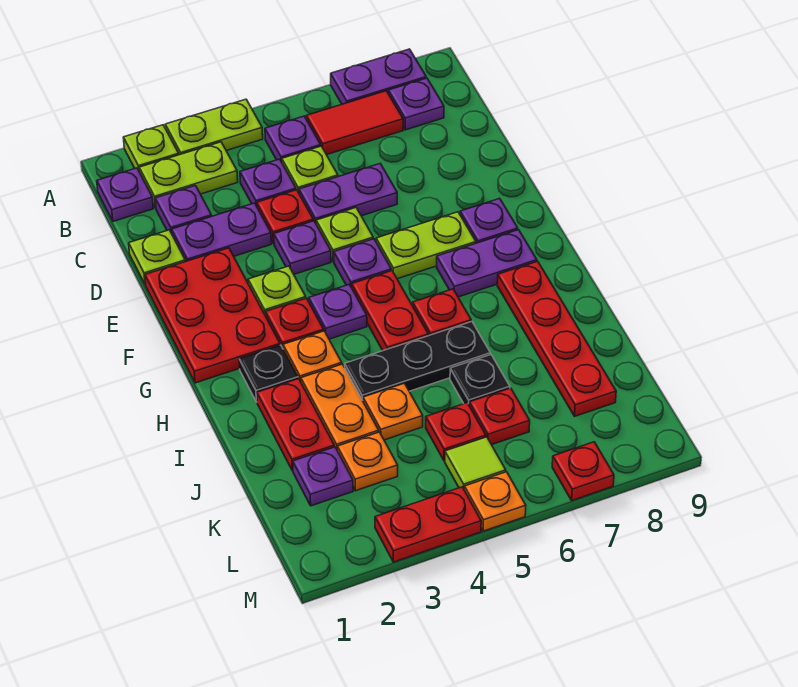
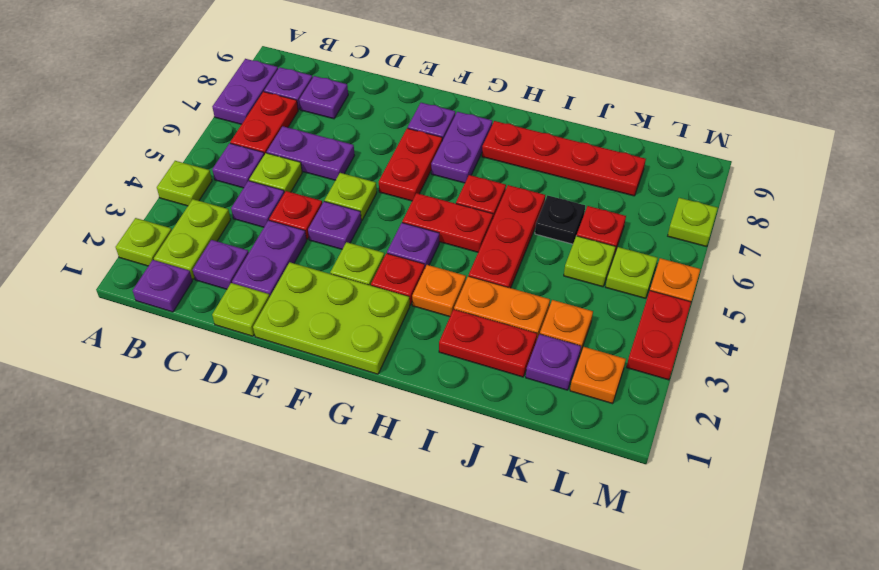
lime plate A3:A4 level 1 -> lime plate A4 level 1
red tile B6:B7 level 1 -> red plate B6:B7 level 1
purple plate D5:D6 level 1 -> purple plate C6:D6 level 1
red plate E1:G2 level 1 -> lime plate E1:G2 level 1
purple plate F5 level 1 -> purple plate C8 level 1
lime plate F6:F7 level 1 -> red plate F6:F7 level 1
black plate H2 level 1 -> none
black plate I4:I6 level 1 -> red plate I4:I6 level 1
orange plate J4 level 1 -> orange plate L2 level 1
red plate K5 level 1 -> lime plate K5 level 1
lime tile L5 level 1 -> lime plate L5 level 1
red plate M7 level 1 -> lime plate M7 level 1

